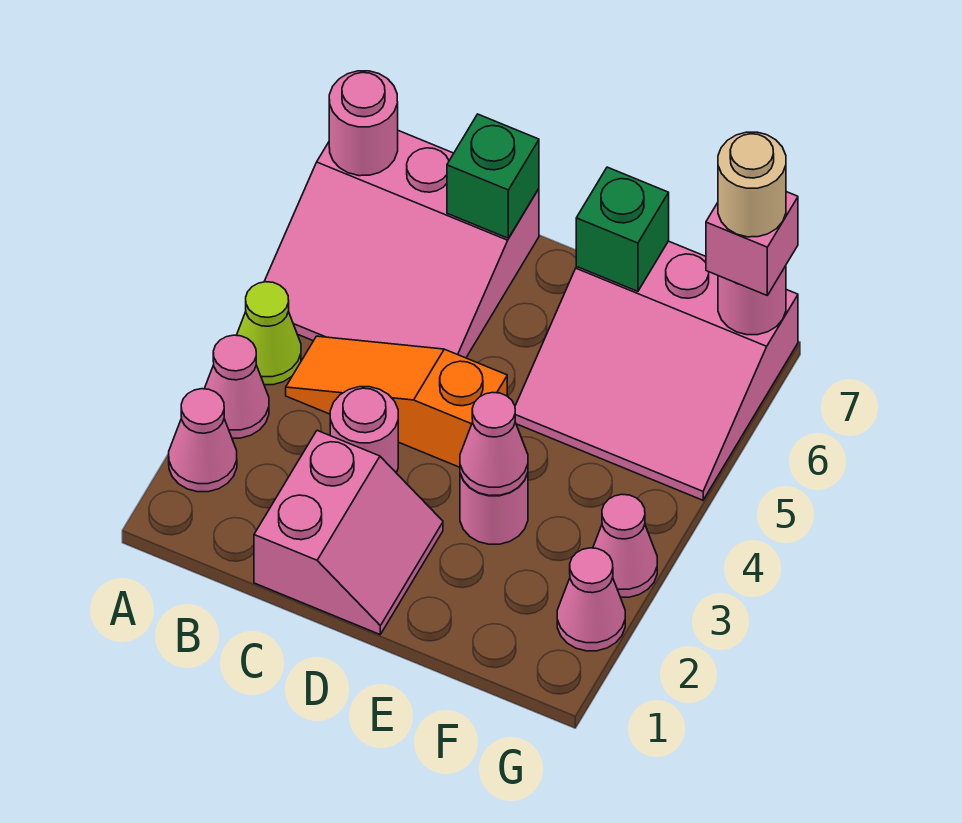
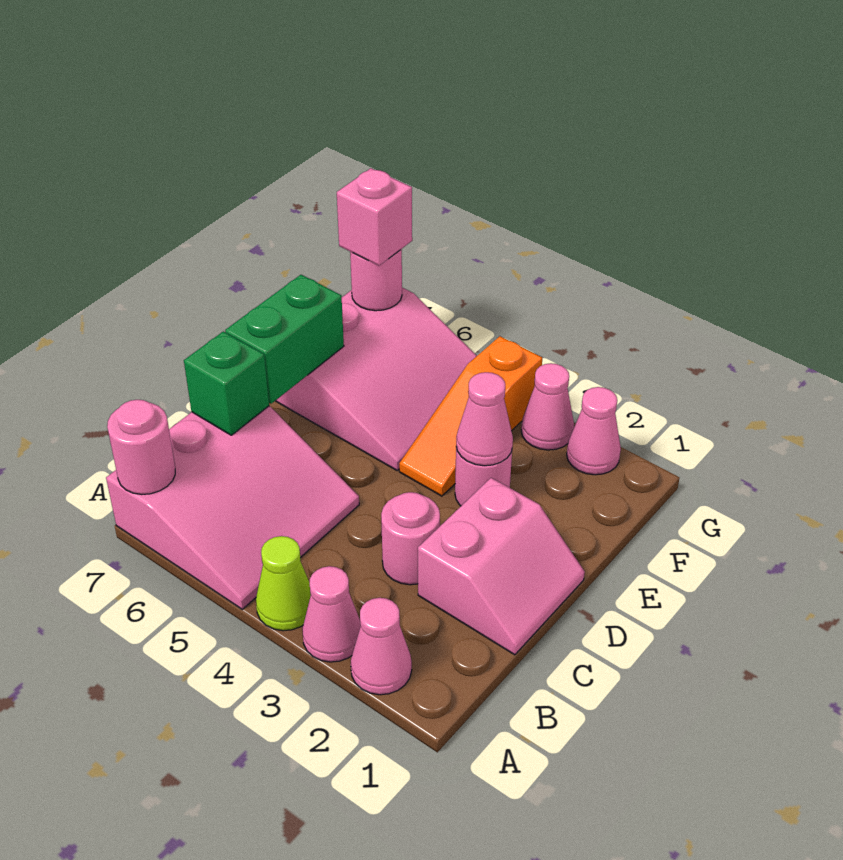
orange slope B4:D4 level 1 top D -> orange slope E4:G4 level 1 top G
pink slope C1:D2 level 1 top C -> pink slope C1:D2 level 1 top 2
green brick E7 level 2 -> green brick D7:E7 level 2
tan round brick G7 level 4 -> none

